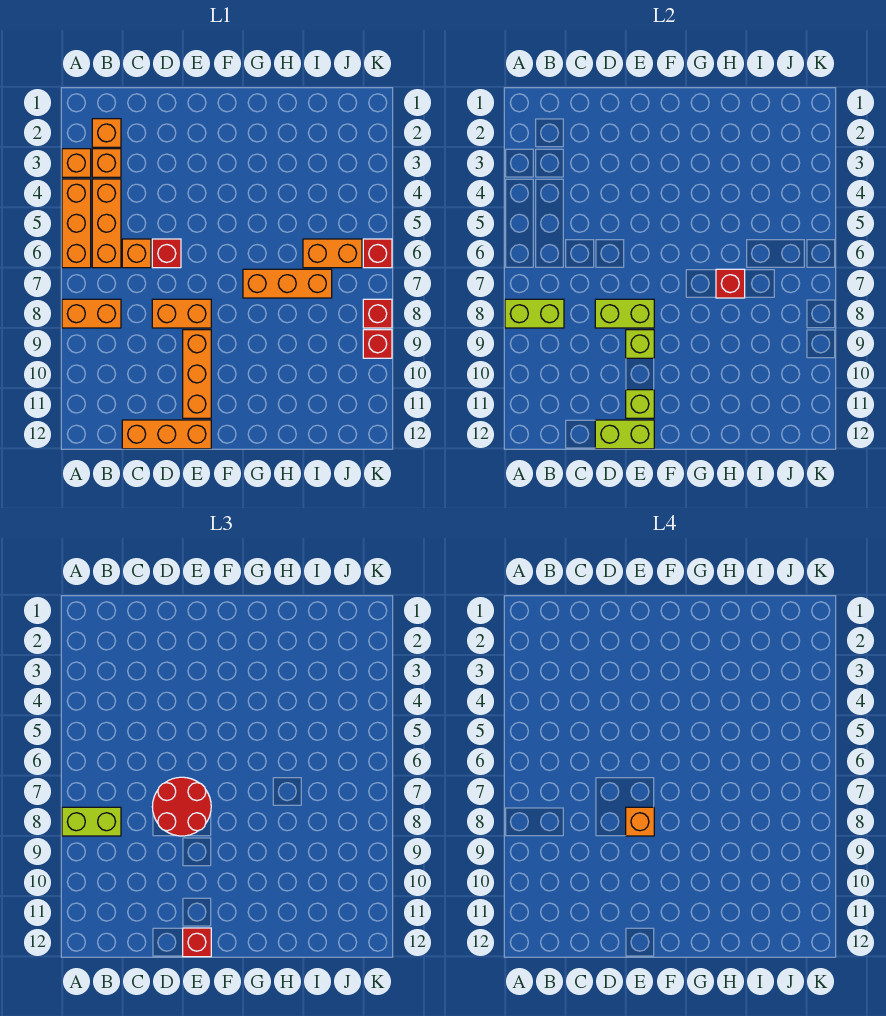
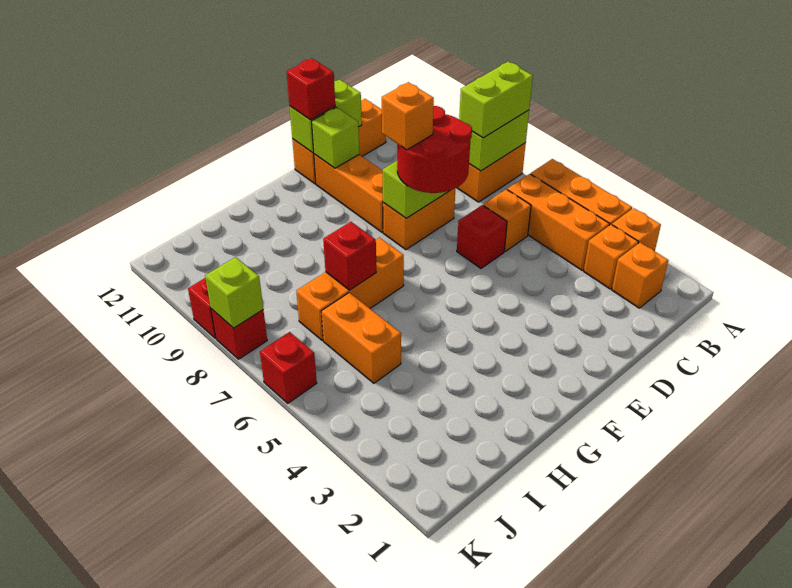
lime brick E9 level 2 -> lime brick K8 level 2
orange brick I6:J6 level 1 -> orange brick I5:I6 level 1

